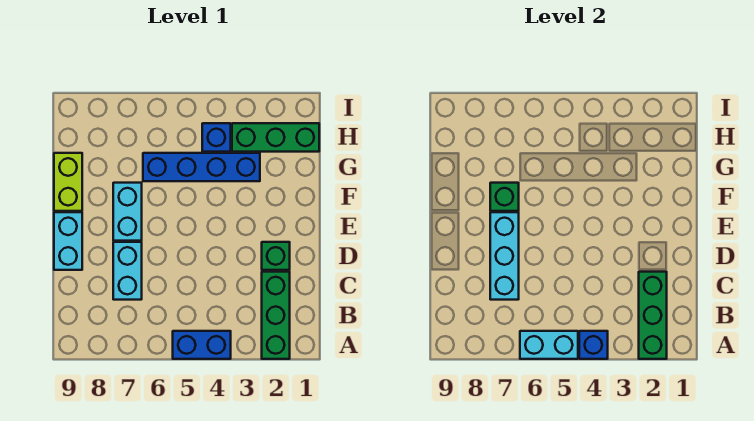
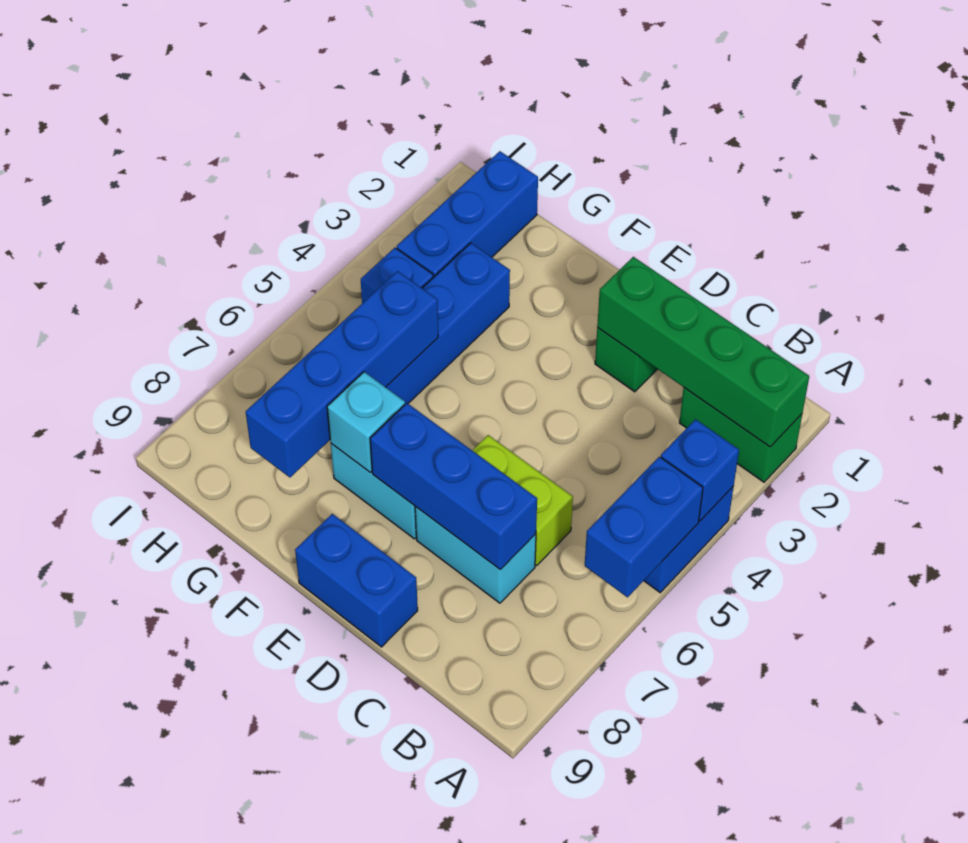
green brick A2:C2 level 1 -> green brick A2:B2 level 1
green brick A2:C2 level 2 -> green brick A2:D2 level 2
cyan brick A5:A6 level 2 -> blue brick A5:A6 level 2
cyan brick C7:E7 level 2 -> blue brick C7:E7 level 2
cyan brick D9:E9 level 1 -> blue brick D9:E9 level 1
green brick F7 level 2 -> cyan brick F7 level 2
lime brick F9:G9 level 1 -> lime brick C6:D6 level 1
none -> blue brick G5:G8 level 2
green brick H1:H3 level 1 -> blue brick H1:H3 level 1

